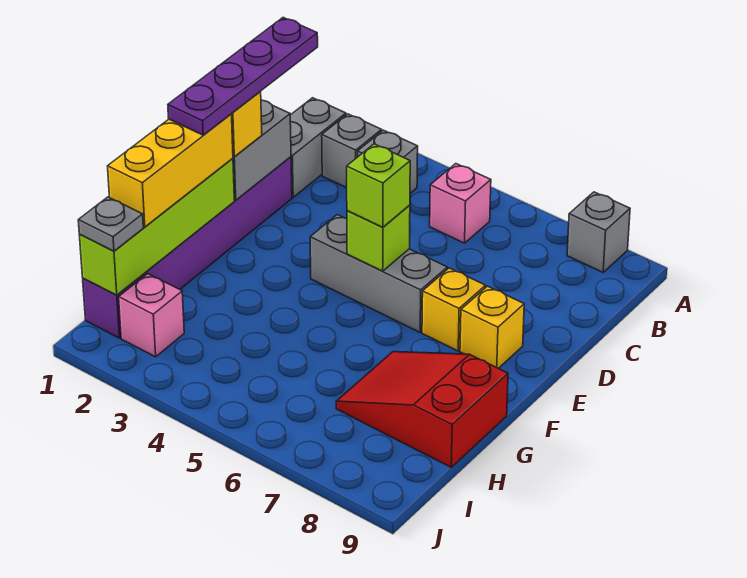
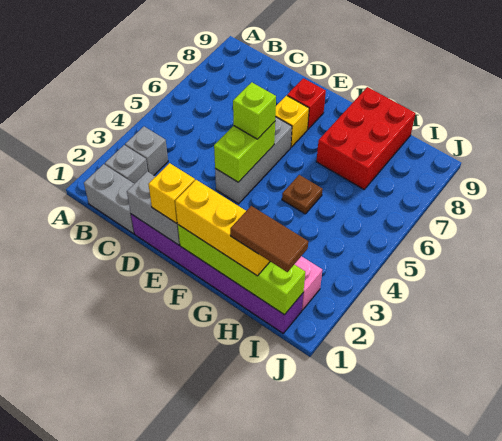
grey brick A8 level 1 -> none
pink brick B5 level 1 -> none
purple plate C1:F1 level 4 -> none
lime brick E5 level 2 -> lime brick E4:E5 level 2
yellow brick E8 level 1 -> red brick E8 level 1
none -> brown plate G5 level 1
red slope G7:H9 level 1 top 9 -> red brick G7:H9 level 1
none -> brown tile H1:I1 level 4
grey plate I1 level 3 -> none

